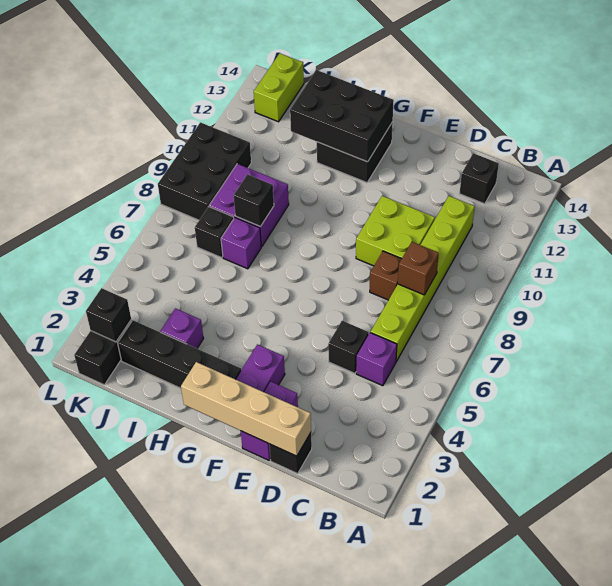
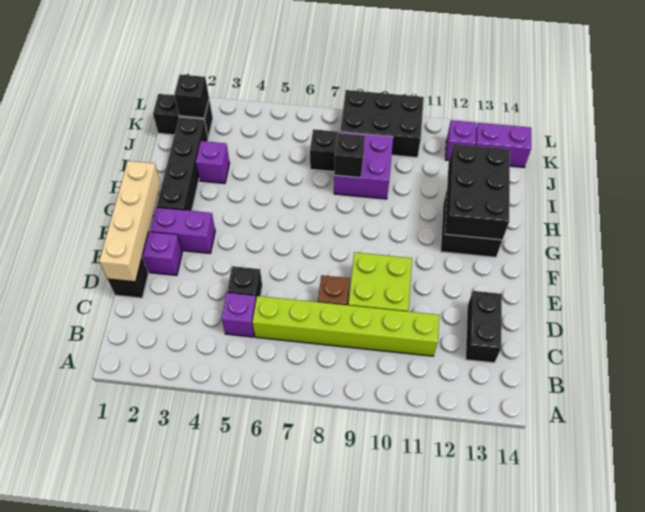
brown brick C8 level 2 -> none
black brick C13 level 1 -> black brick C13:D13 level 1
purple brick I7 level 1 -> purple brick K12 level 1
lime brick K13:K14 level 1 -> purple brick K13:K14 level 1

